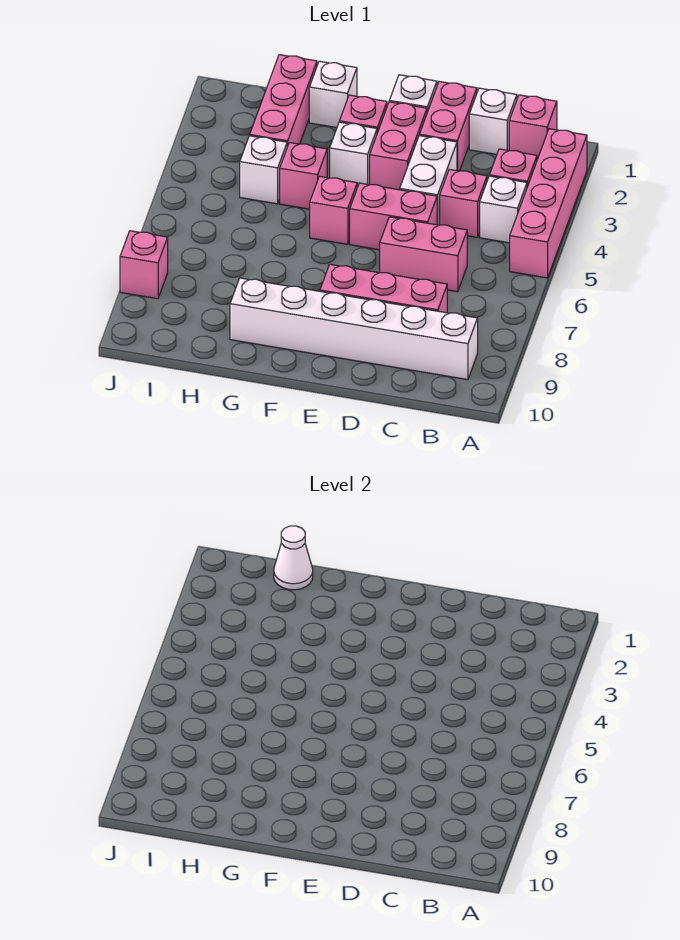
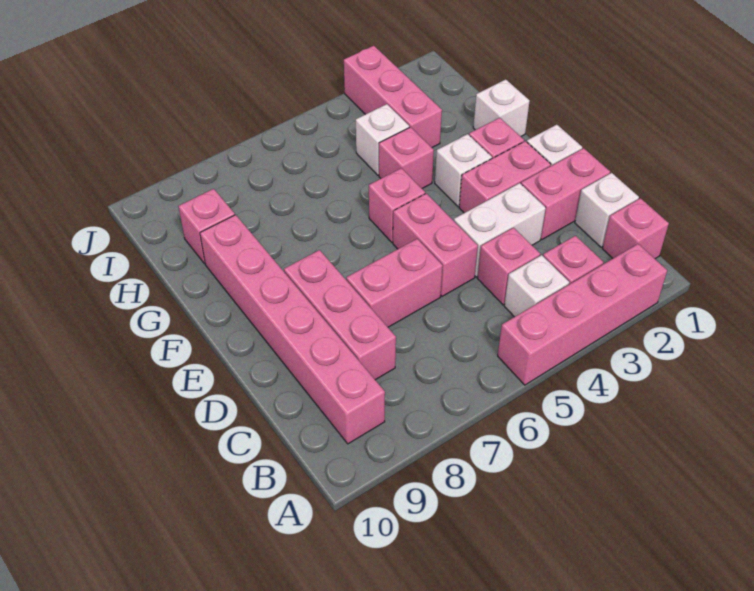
white brick B9:G9 level 1 -> pink brick B9:G9 level 1
pink brick C6:D6 level 1 -> pink brick D6:D7 level 1
pink brick H1:H3 level 1 -> pink brick H3:J3 level 1
white cone H1 level 2 -> none
pink brick J8 level 1 -> pink brick H9 level 1

